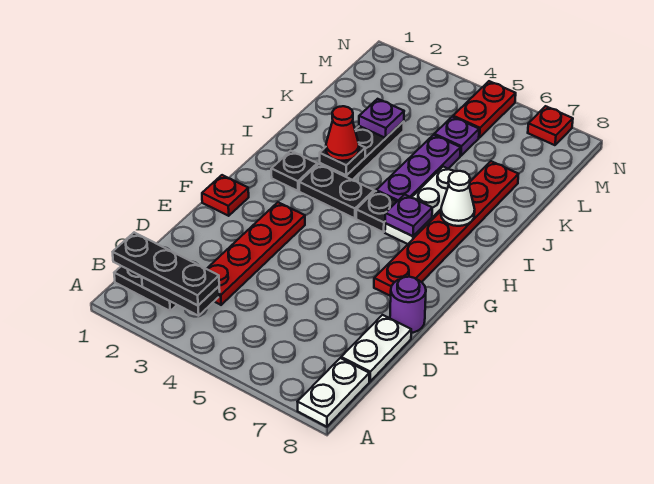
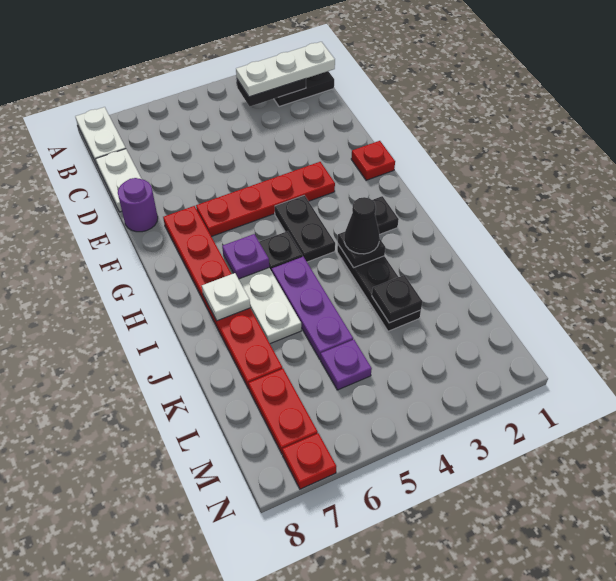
black plate B1:B3 level 3 -> white plate B1:B3 level 3
red plate C3:F3 level 1 -> red plate F3:F6 level 1
black plate H3:H4 level 1 -> black plate G4:H4 level 1
red cone I3 level 3 -> black cone I3 level 3
white cone I7 level 2 -> white plate I7 level 2
purple plate K3 level 2 -> black plate K3 level 2
red plate M5:N5 level 1 -> red plate L7:M7 level 1

